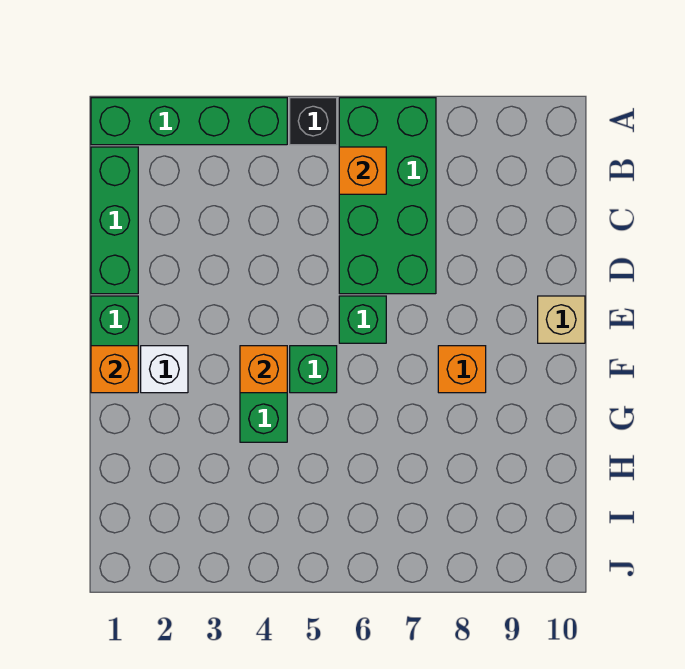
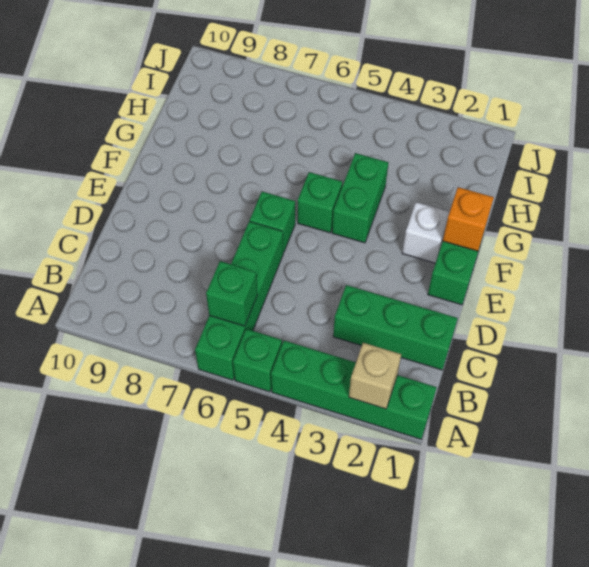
black brick A5 level 1 -> green brick A5 level 1
green brick A6:D7 level 1 -> green brick A6:D6 level 1
green brick B1:D1 level 1 -> green brick C1:C3 level 1
orange brick B6 level 2 -> green brick B6 level 2
tan brick E10 level 1 -> tan brick A2 level 2
orange brick F4 level 2 -> none
orange brick F8 level 1 -> none

